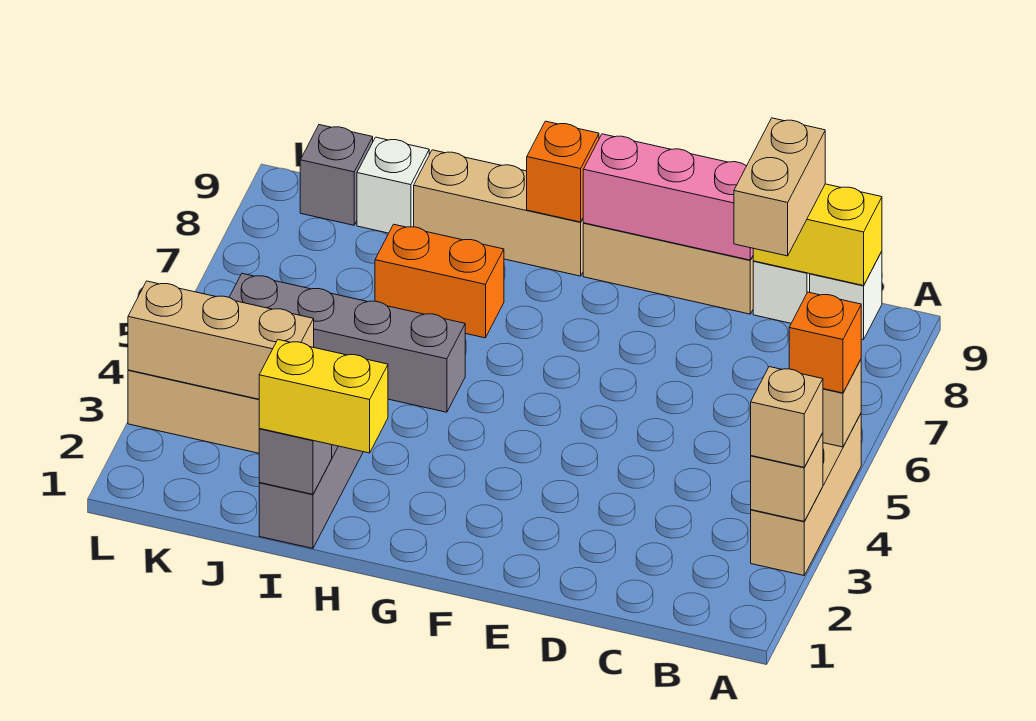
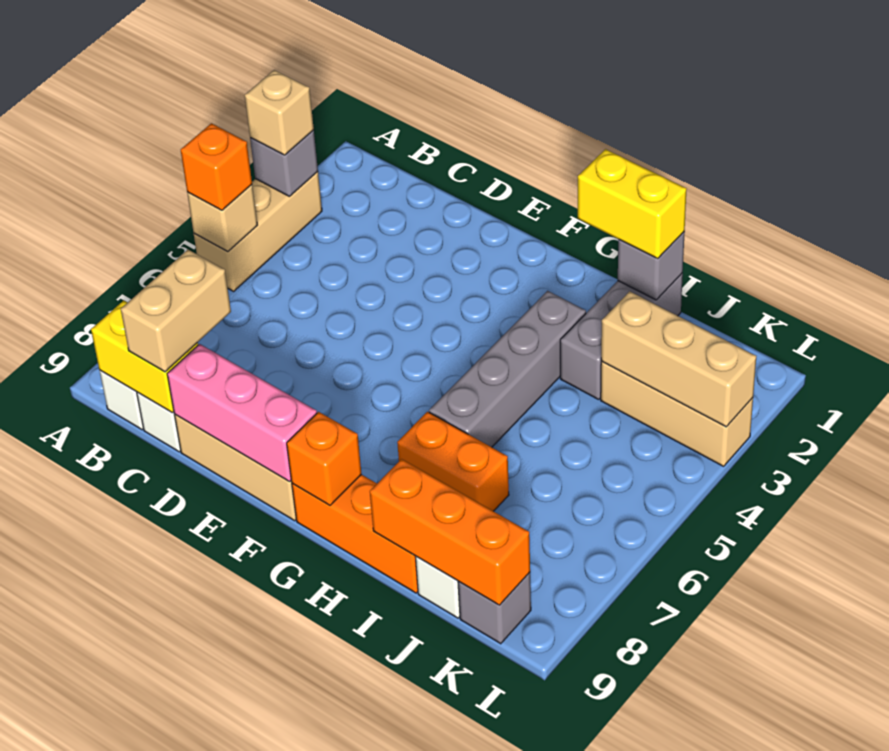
tan brick A3 level 2 -> grey brick A3 level 2
tan brick G9:I9 level 1 -> orange brick G9:I9 level 1
grey brick H5:K5 level 1 -> grey brick H3:H6 level 1
none -> orange brick I9:K9 level 2

